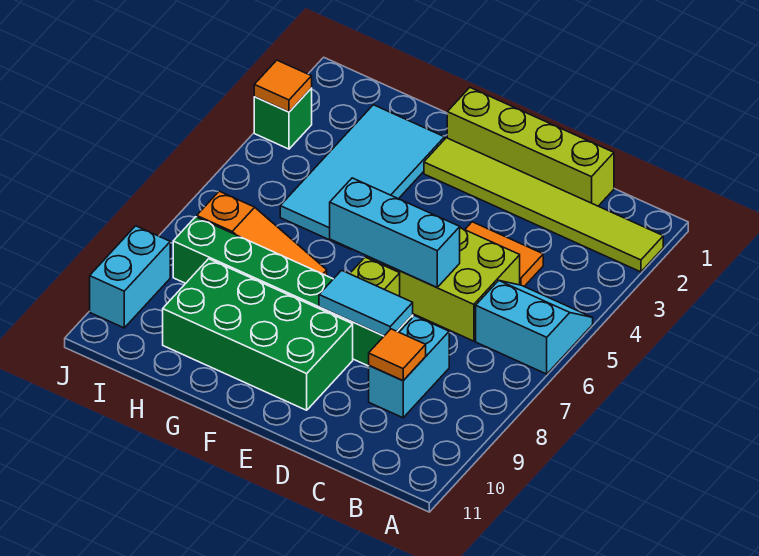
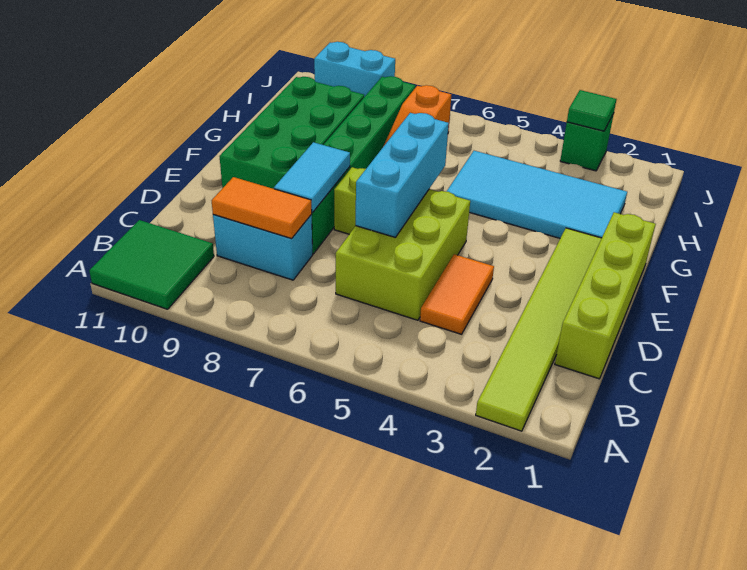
cyan slope A5:B6 level 1 top 6 -> none
none -> green tile A10:B11 level 1
orange tile C9 level 2 -> orange tile C8:C9 level 2
orange tile J3 level 2 -> green tile J3 level 2

